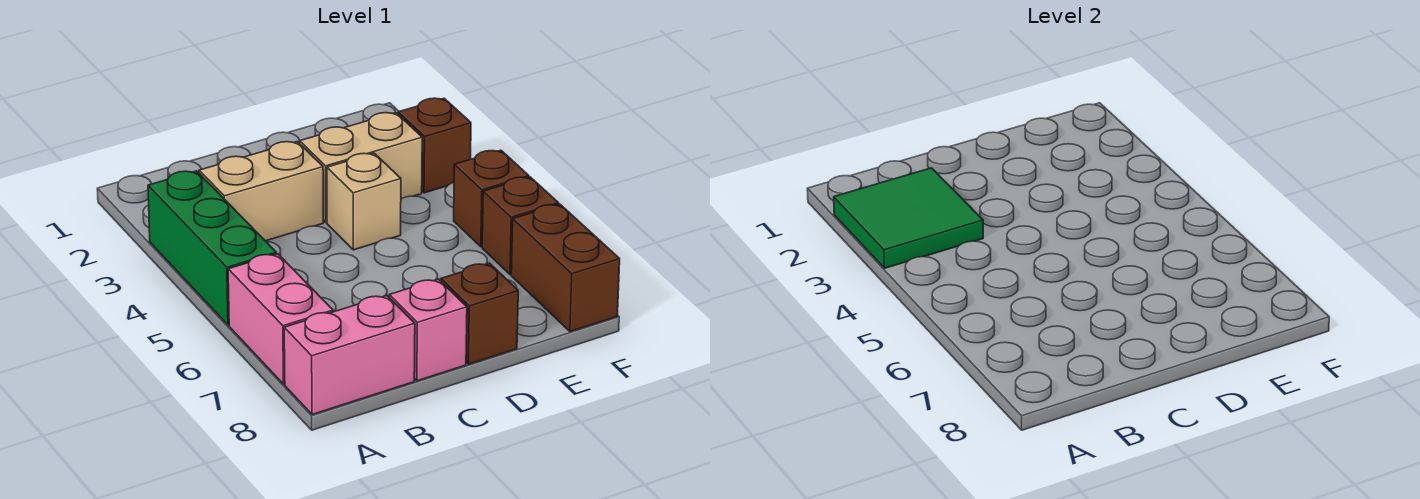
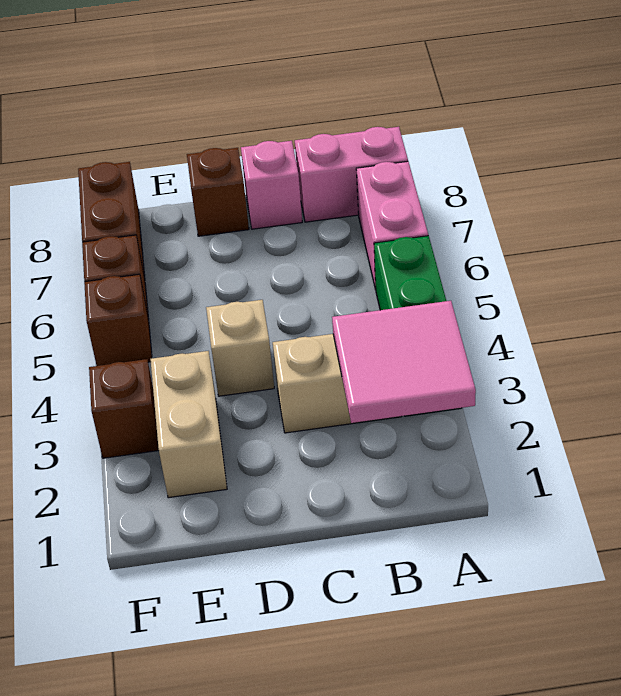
green tile A2:B3 level 2 -> pink tile A2:B3 level 2
tan brick D3:E3 level 1 -> tan brick E2:E3 level 1

